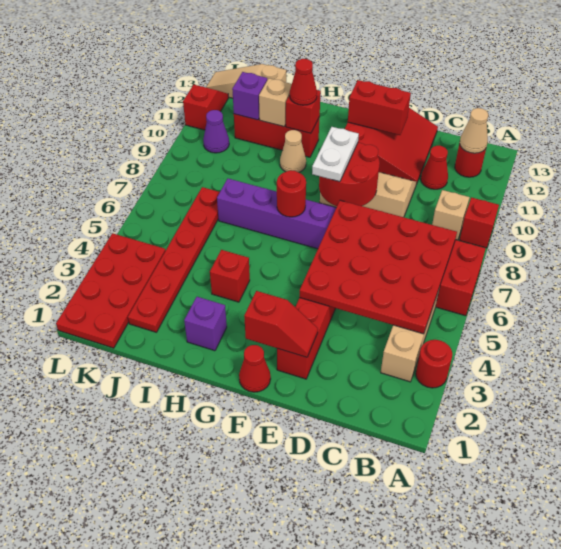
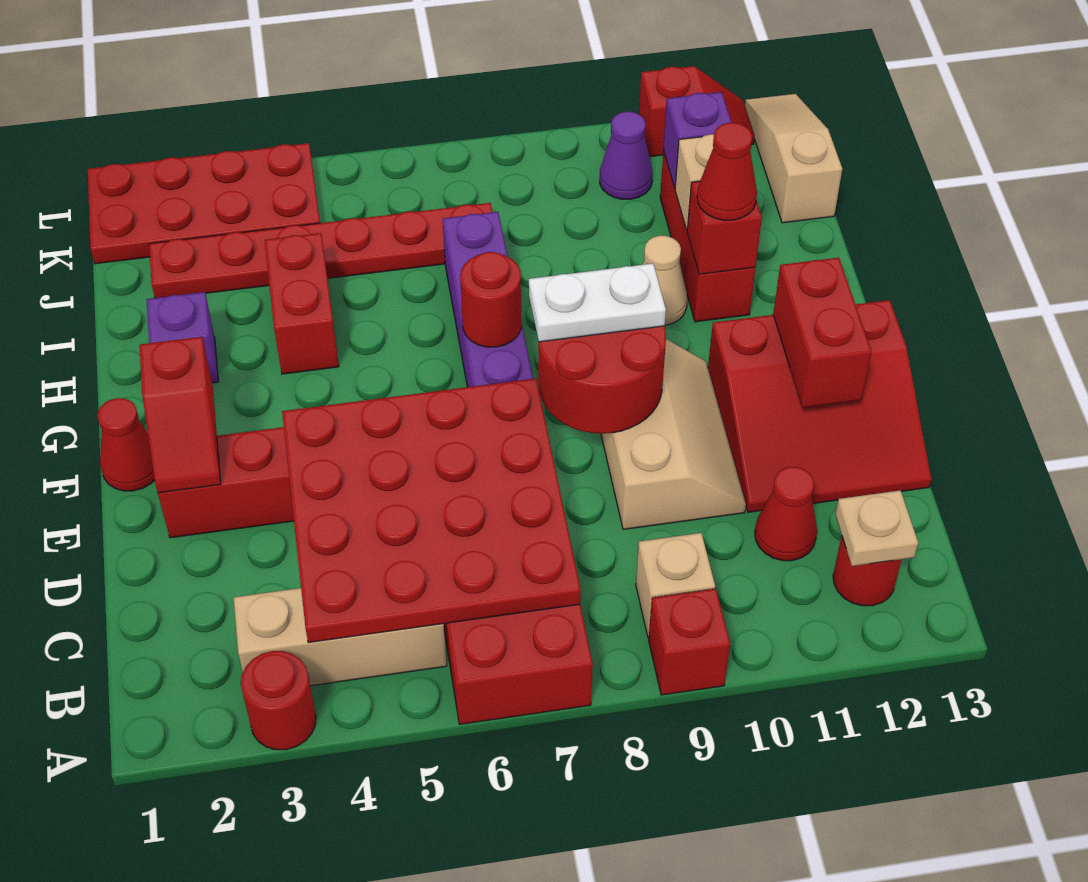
tan cone B12 level 2 -> tan plate B12 level 2
red brick H4 level 1 -> red brick H4:I4 level 1

